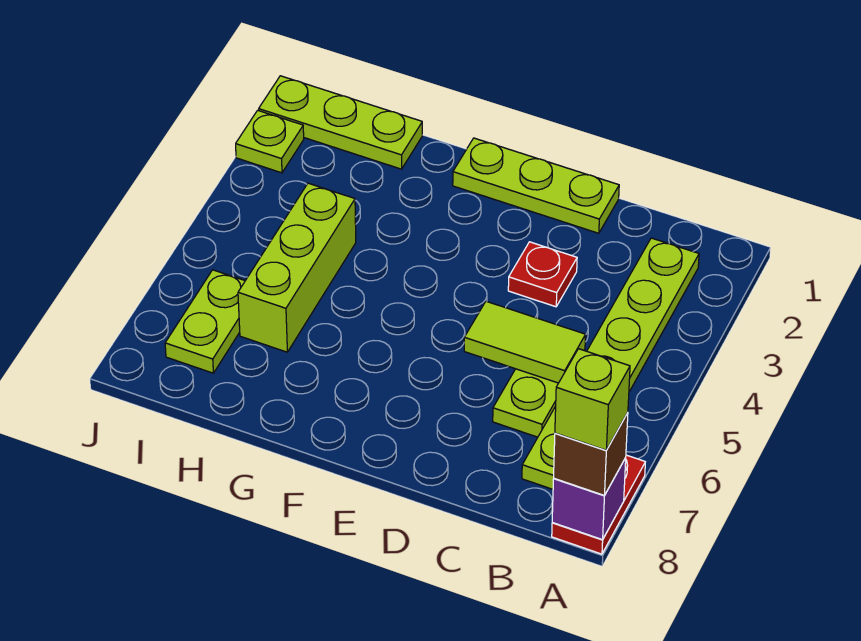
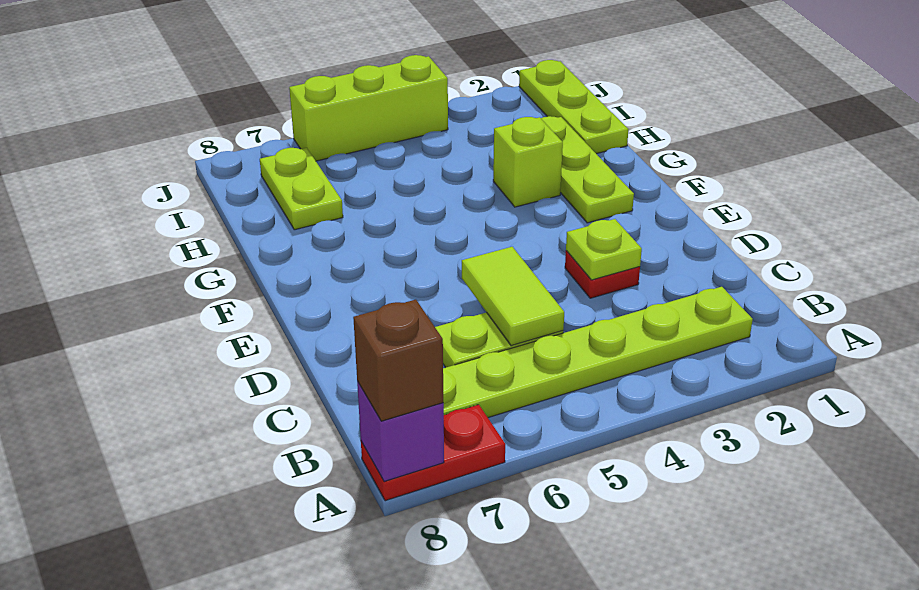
lime brick A8 level 4 -> lime brick G3 level 1
lime plate D1:F1 level 1 -> lime plate F2:H2 level 1
lime brick H4:H6 level 1 -> lime brick J4:J6 level 1
lime plate I6:I7 level 1 -> lime plate H7:I7 level 1
lime plate J2 level 1 -> lime plate D3 level 2

